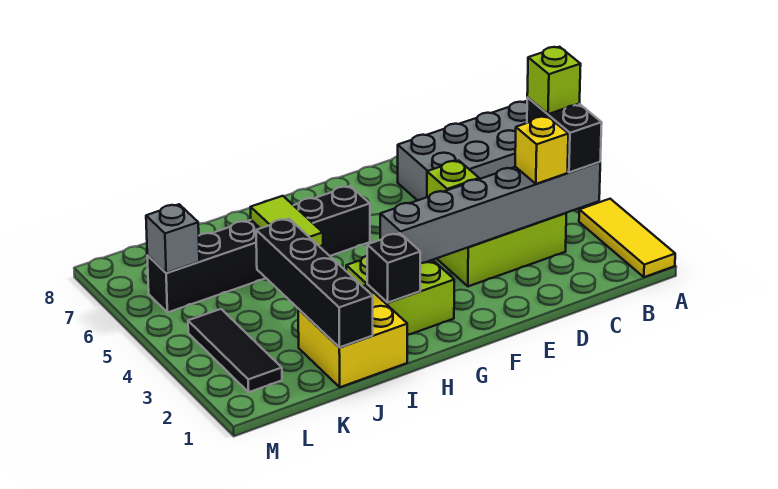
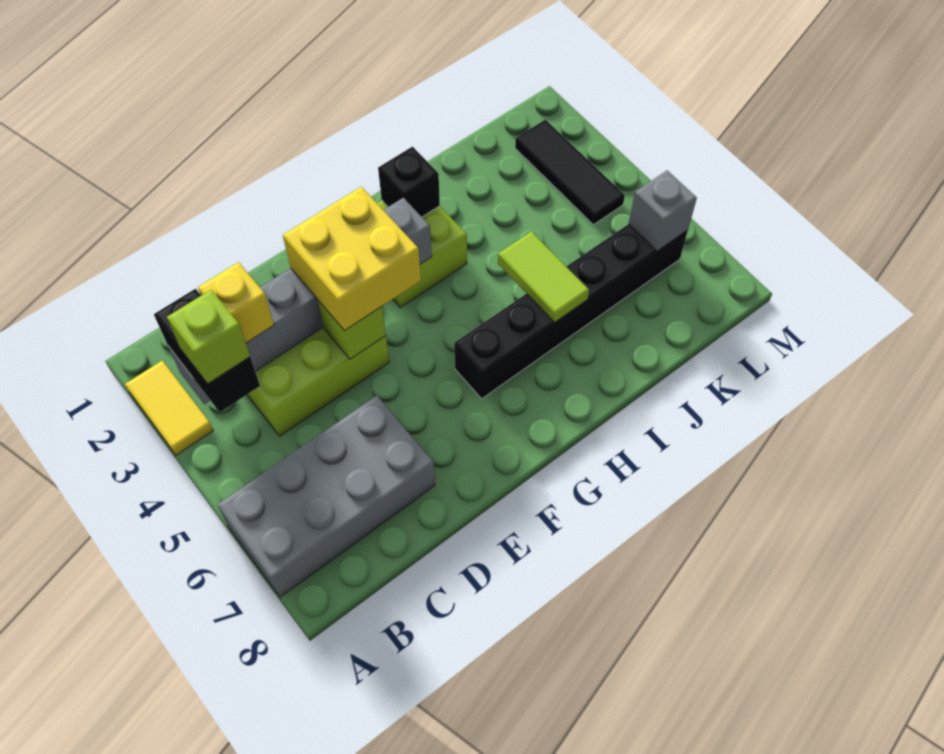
yellow tile A1:A3 level 1 -> yellow tile A2:A3 level 1
yellow brick I1:J2 level 1 -> yellow brick E3:F4 level 3
black brick J1:J4 level 2 -> none

